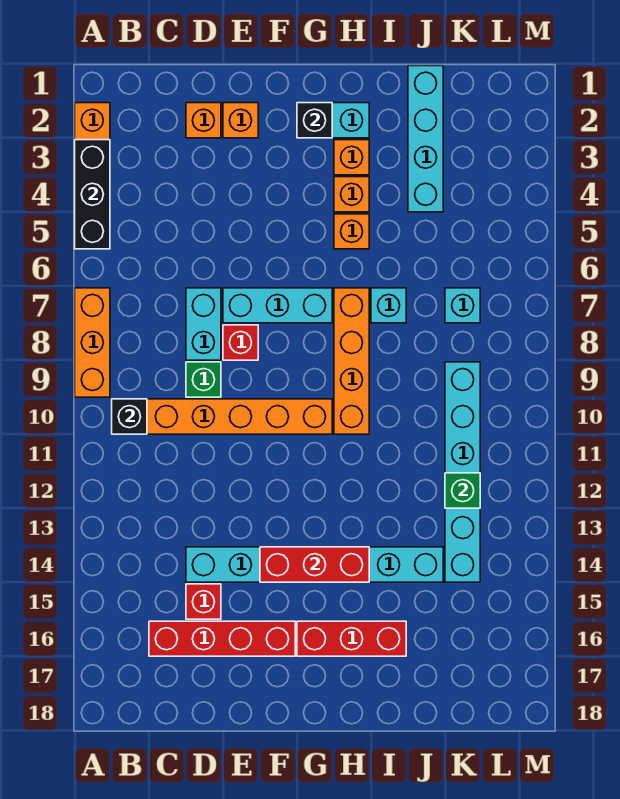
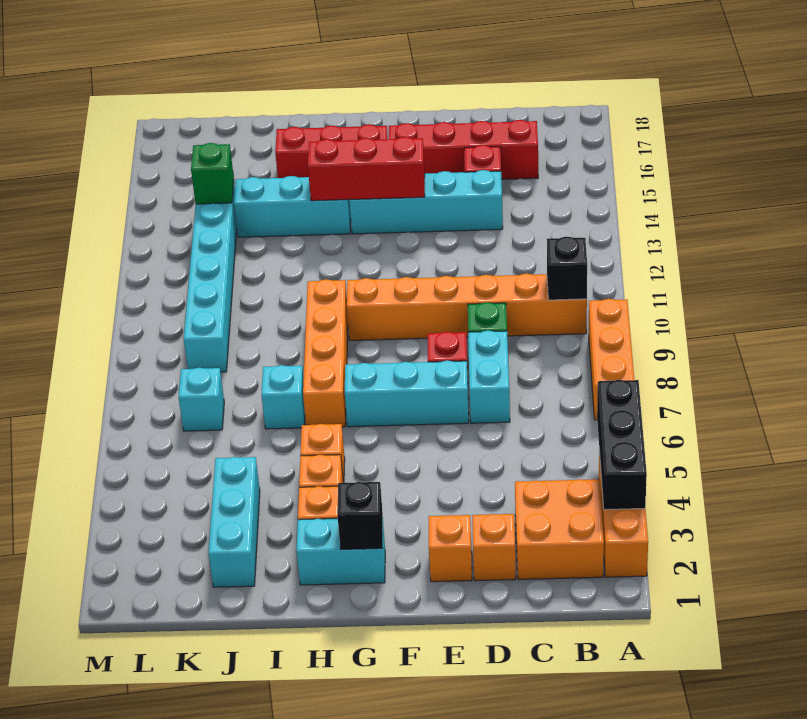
none -> orange brick B2:C3 level 1
cyan brick J1:J4 level 1 -> cyan brick J2:J4 level 1
green brick K12 level 2 -> green brick K14 level 2

